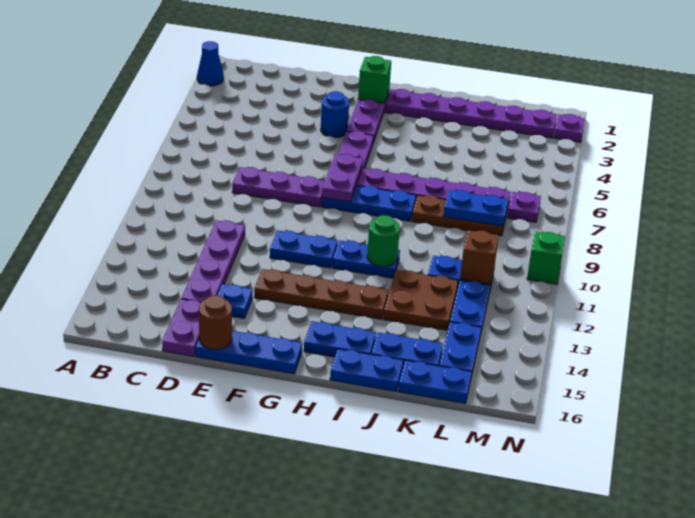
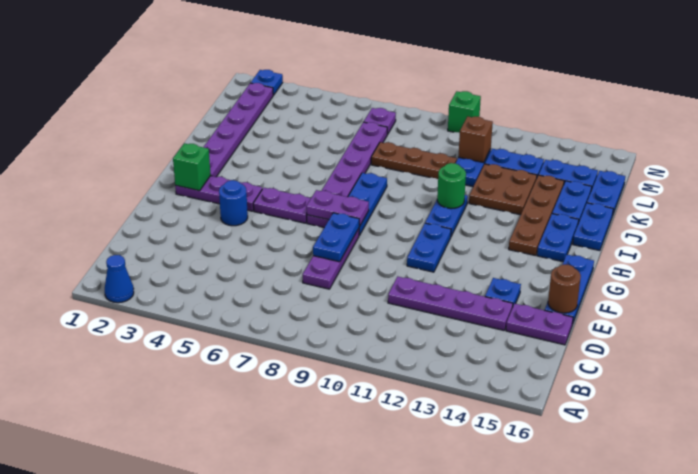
brown plate F13:I13 level 1 -> brown plate H14:K14 level 1
brown plate J8:L8 level 1 -> brown plate K8:K10 level 1
blue plate K8:L8 level 2 -> blue plate E8:F8 level 2
purple plate N2 level 1 -> blue plate N2 level 1

